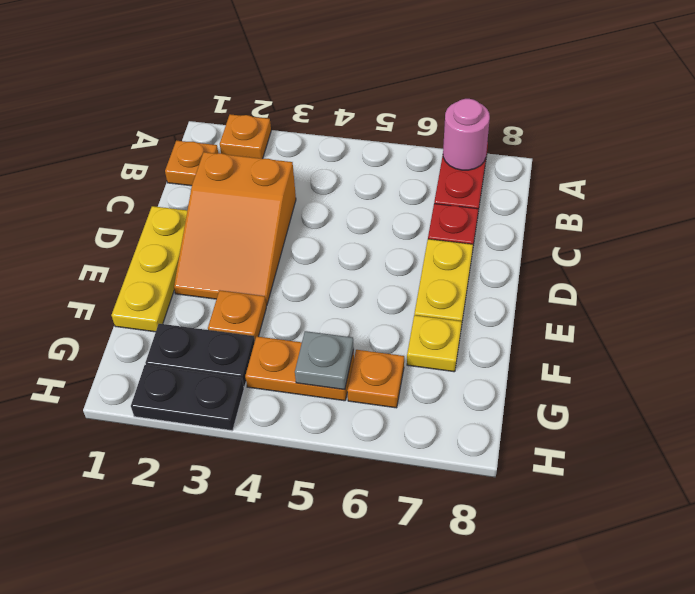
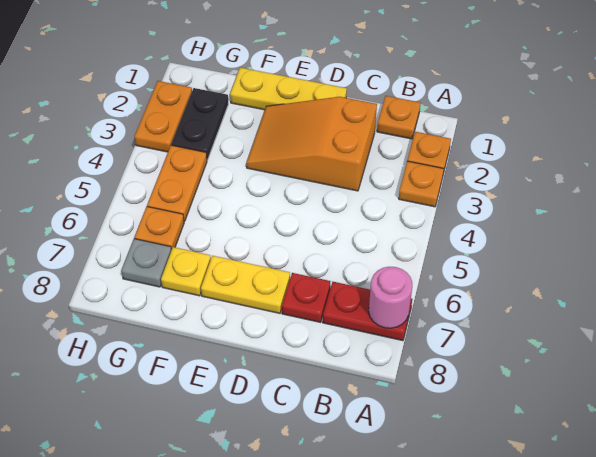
orange plate F3 level 1 -> orange plate A3 level 1
grey plate G5 level 2 -> grey plate G7 level 1
black plate H2:H3 level 1 -> orange plate H2:H3 level 1

